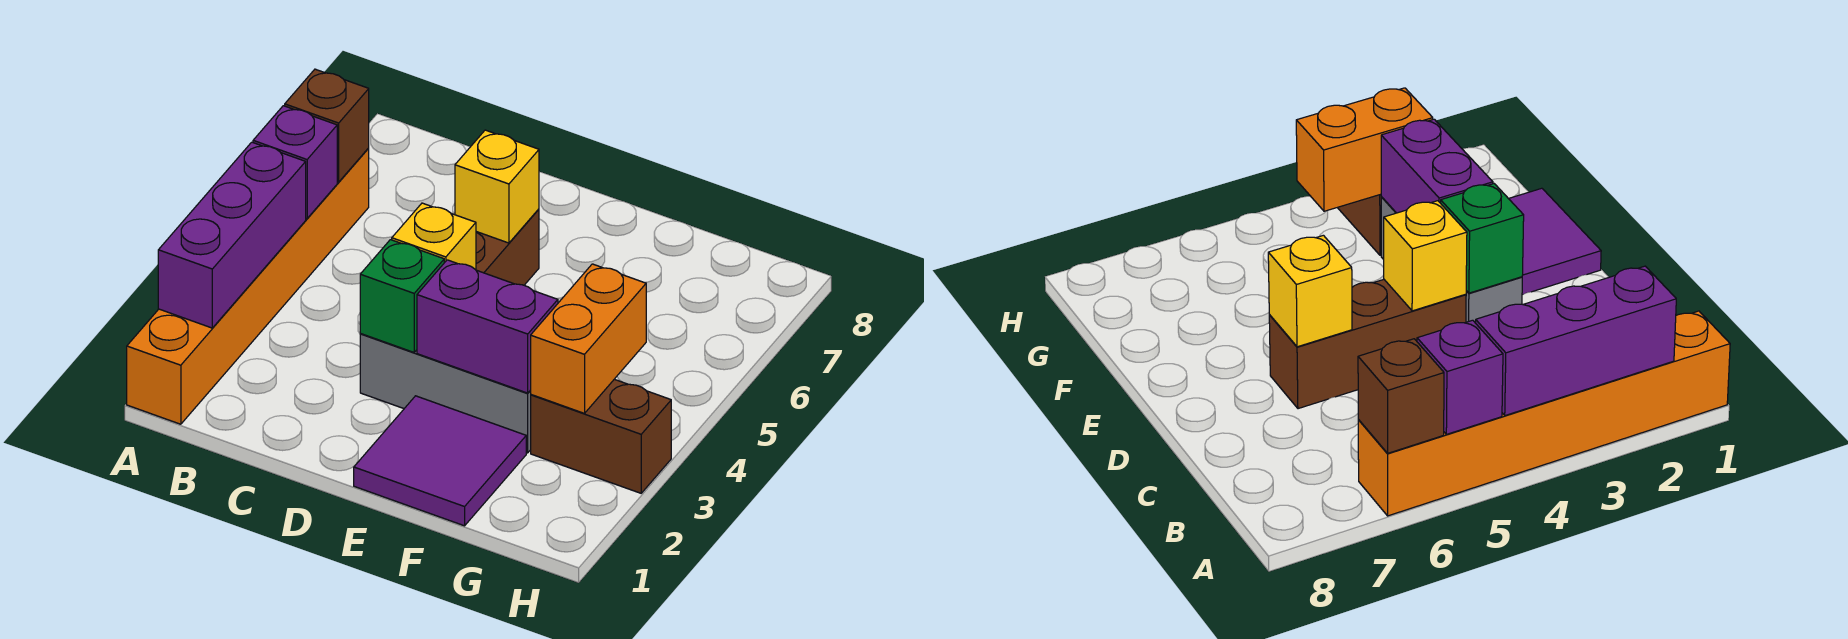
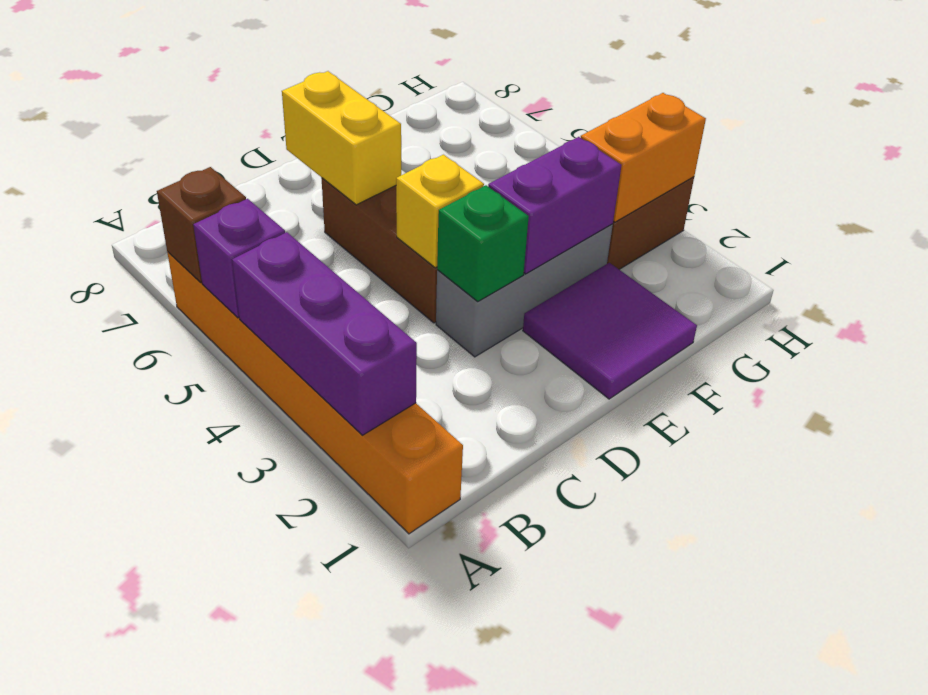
yellow brick D6 level 2 -> yellow brick D6:D7 level 2
orange brick G3:G4 level 2 -> orange brick G3:H3 level 2

